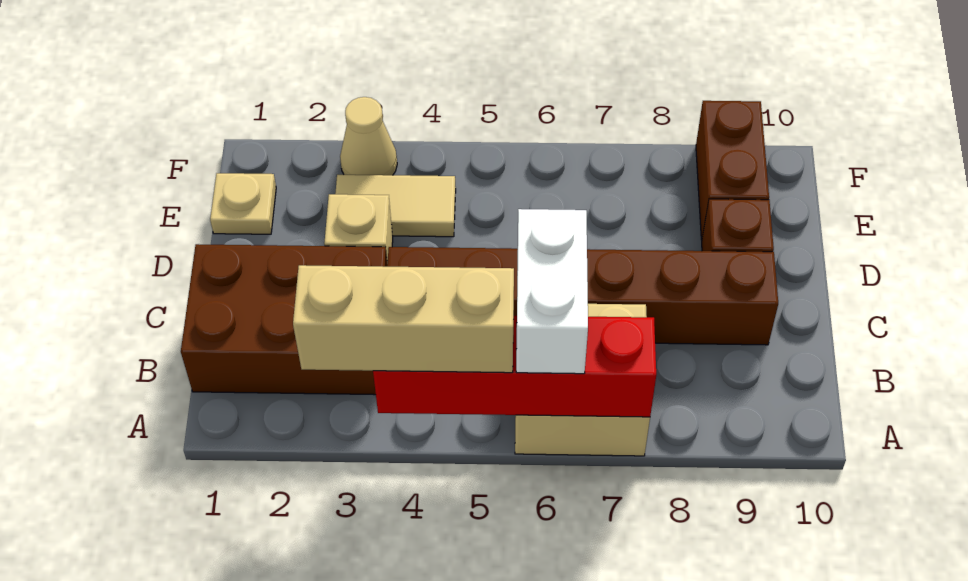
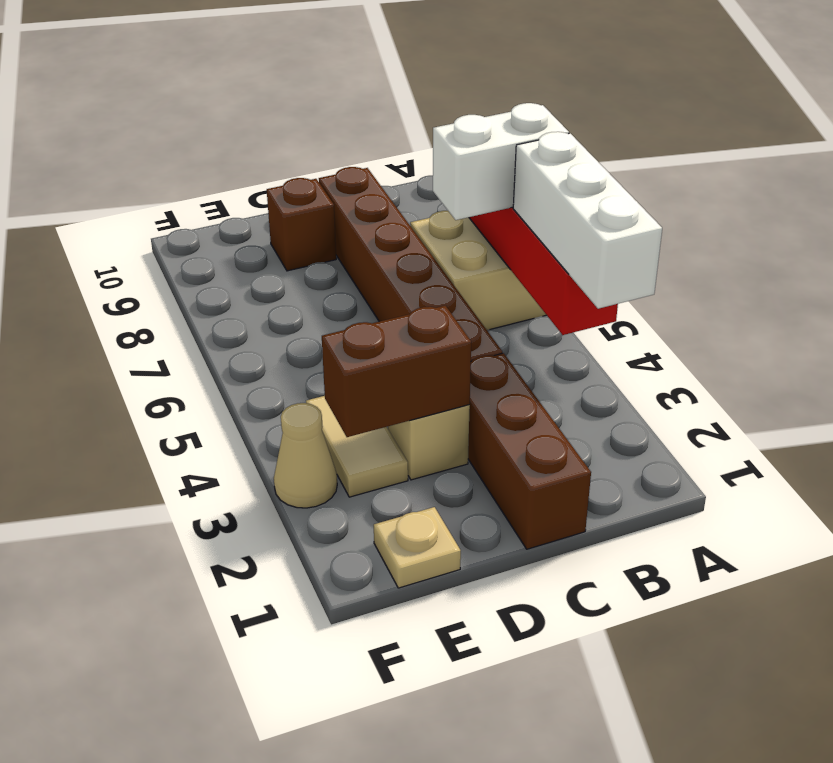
tan brick A3:A5 level 3 -> white brick A3:A5 level 3
brown brick B1:C3 level 1 -> brown brick C1:C3 level 1
brown brick E9:F9 level 1 -> brown brick D3:E3 level 2

